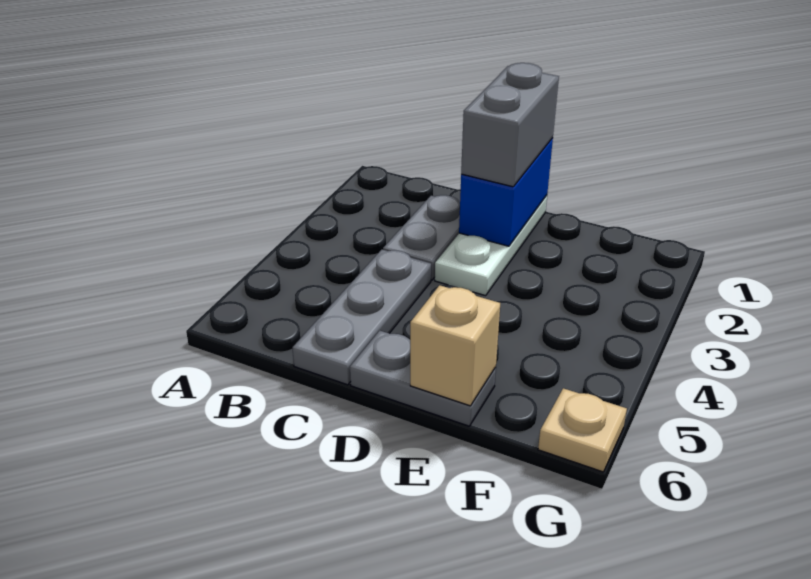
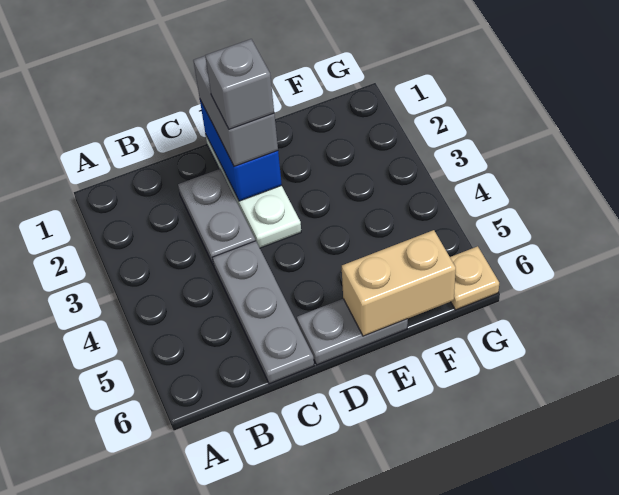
none -> grey brick D2 level 4
tan brick E6 level 2 -> tan brick E6:F6 level 2

